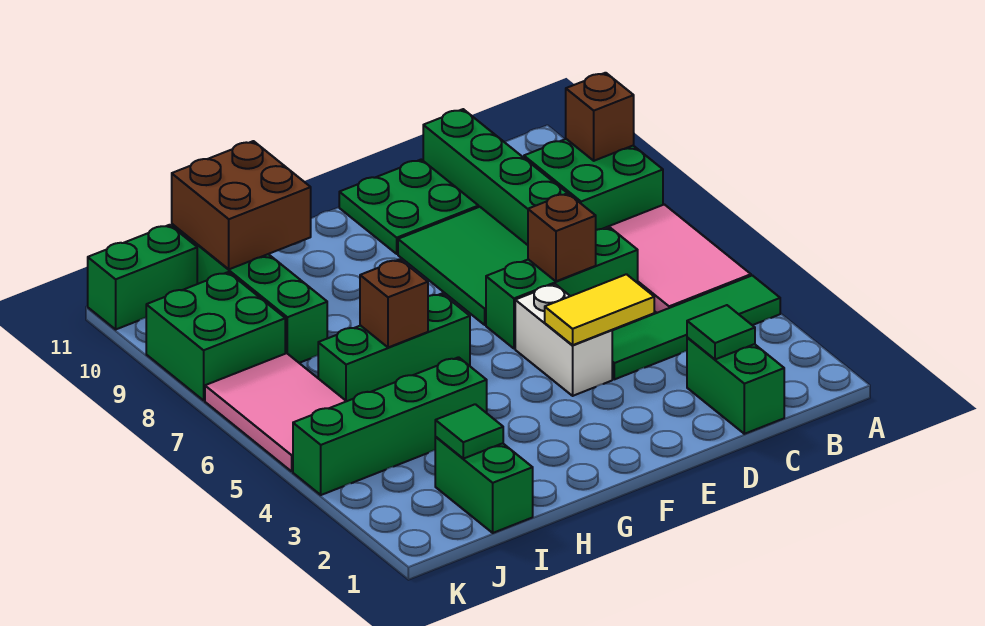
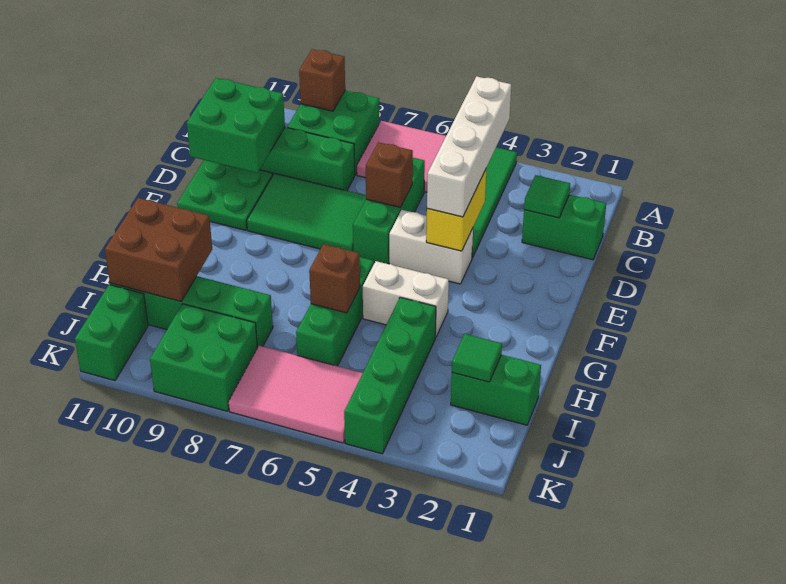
none -> white brick B4:E4 level 3
none -> green brick C10:D11 level 2
yellow tile D4:E4 level 2 -> yellow brick D4:E4 level 2
none -> white brick G4:G5 level 1

